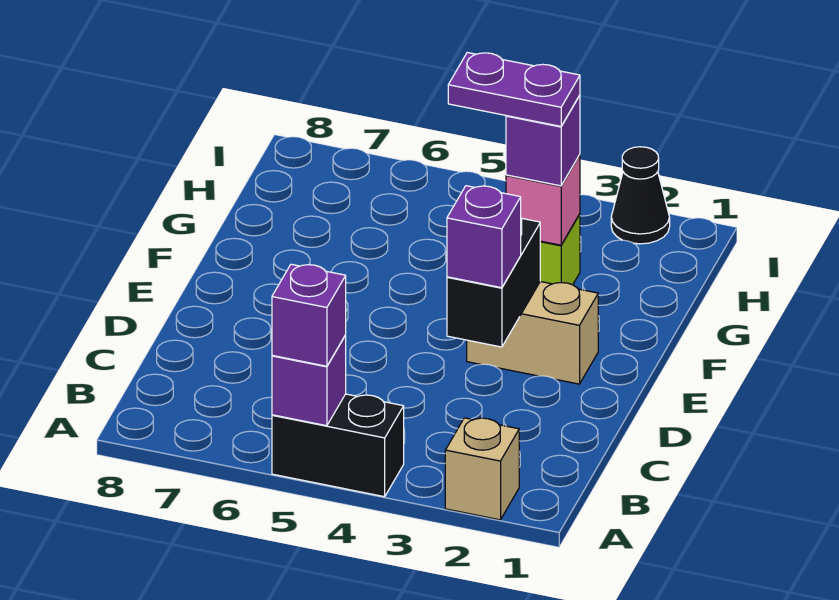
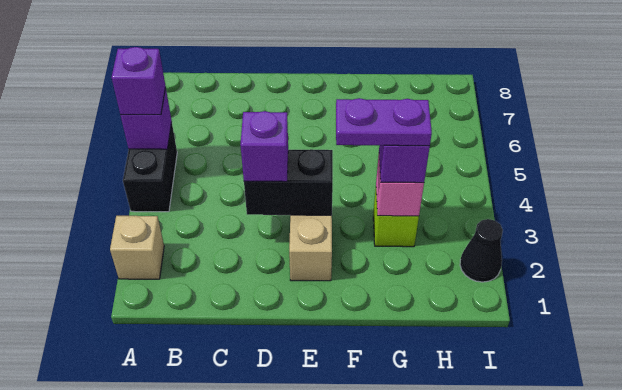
purple plate G3:G4 level 4 -> purple plate F3:G3 level 4

